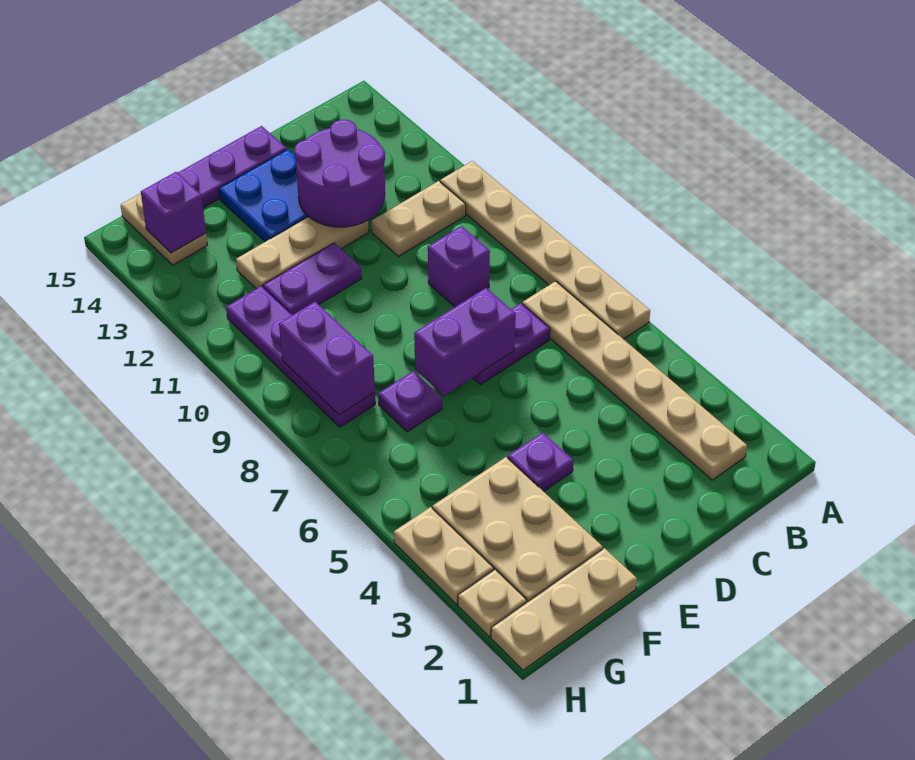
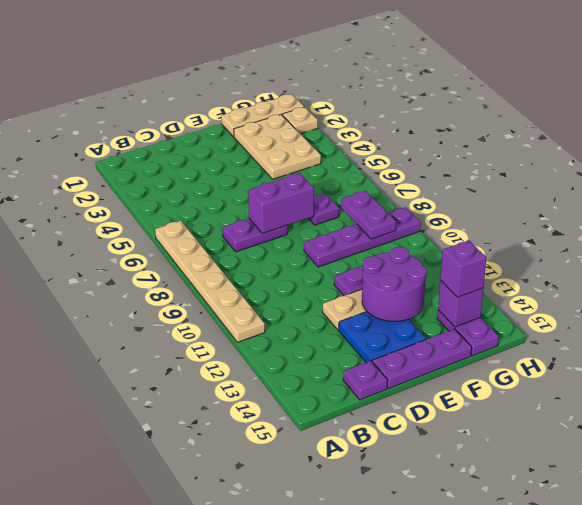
tan plate B2:B7 level 1 -> none
tan plate B11:C11 level 1 -> none
purple brick C9 level 1 -> purple brick G14 level 3
purple round brick C12:D13 level 2 -> purple round brick E12:F13 level 2
purple plate E4 level 1 -> purple plate C15 level 1
purple plate G8:G11 level 1 -> purple plate E9:H9 level 1
purple brick G8:G9 level 2 -> purple plate G8:G9 level 2
tan plate G14:G15 level 1 -> purple plate G14:G15 level 1
tan plate H3:H4 level 1 -> none

